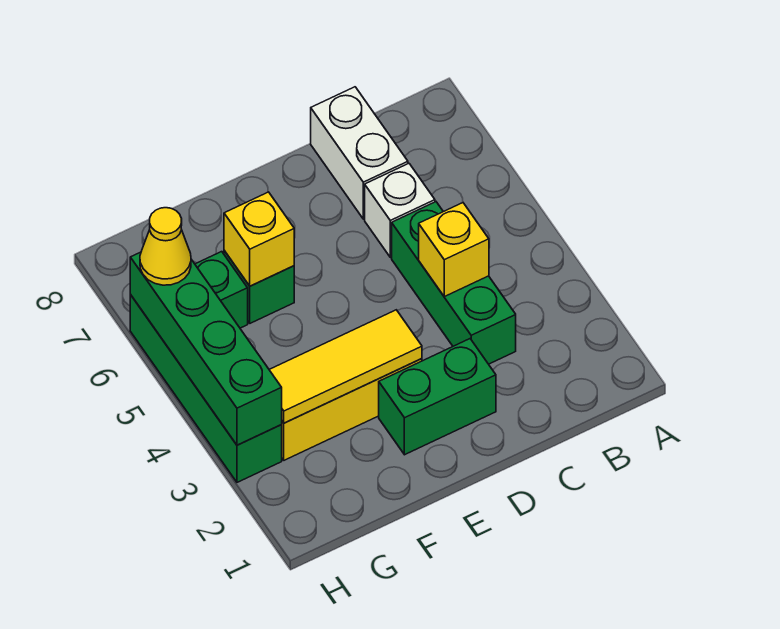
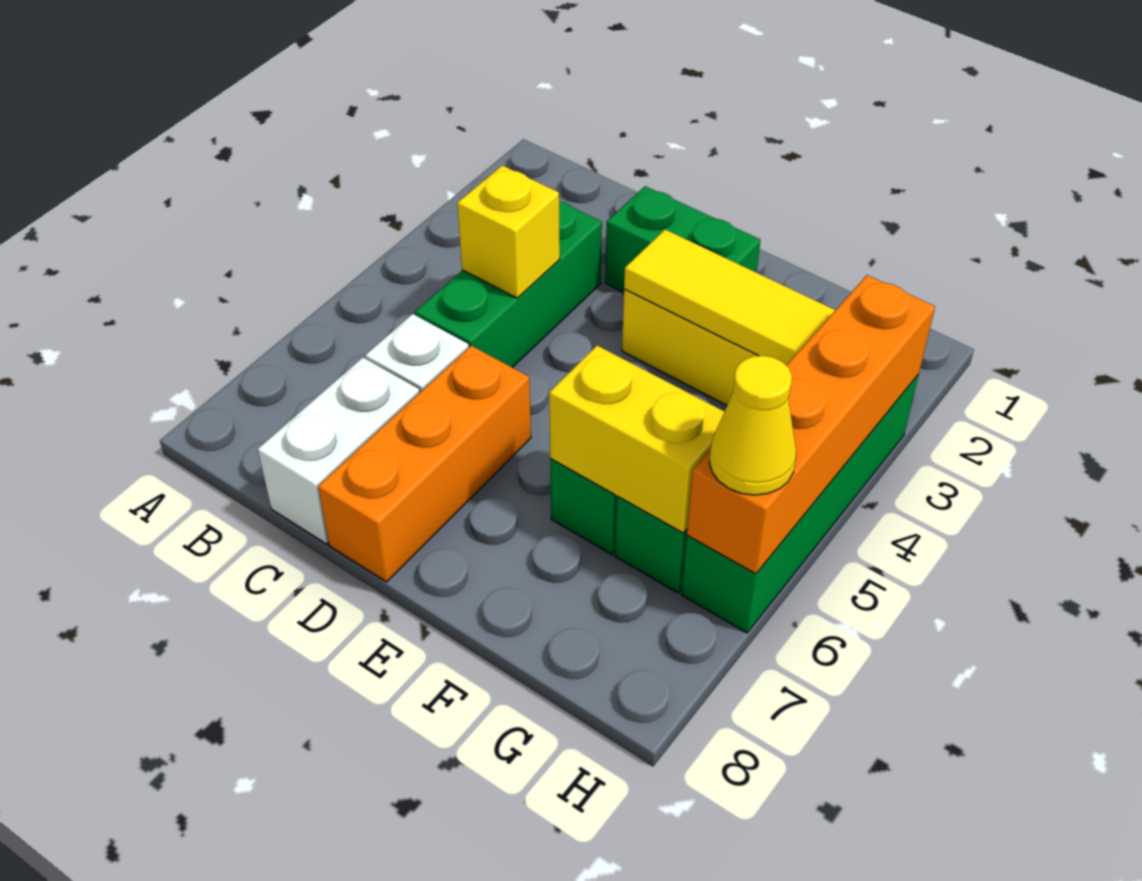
none -> orange brick D6:D8 level 1
yellow brick F6 level 2 -> yellow brick F6:G6 level 2
green brick H3:H6 level 2 -> orange brick H3:H6 level 2

